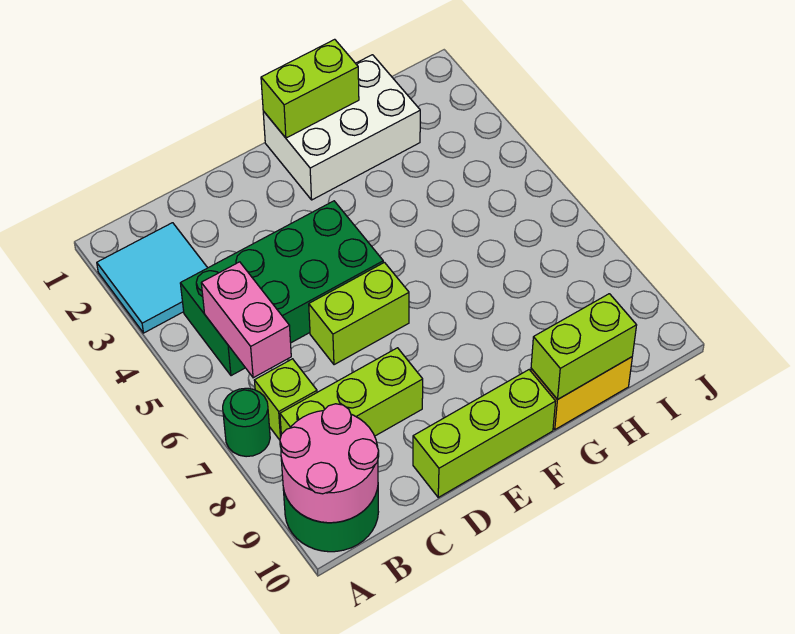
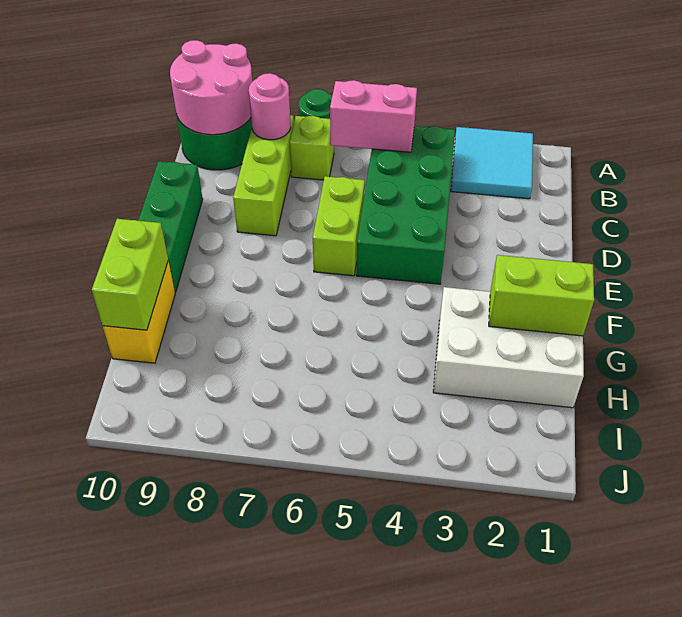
none -> pink round brick B8 level 2
lime brick D10:F10 level 1 -> green brick D10:F10 level 1
white brick F1:H2 level 1 -> white brick G1:H3 level 1
lime brick F1:G1 level 2 -> lime brick G1:G2 level 2

